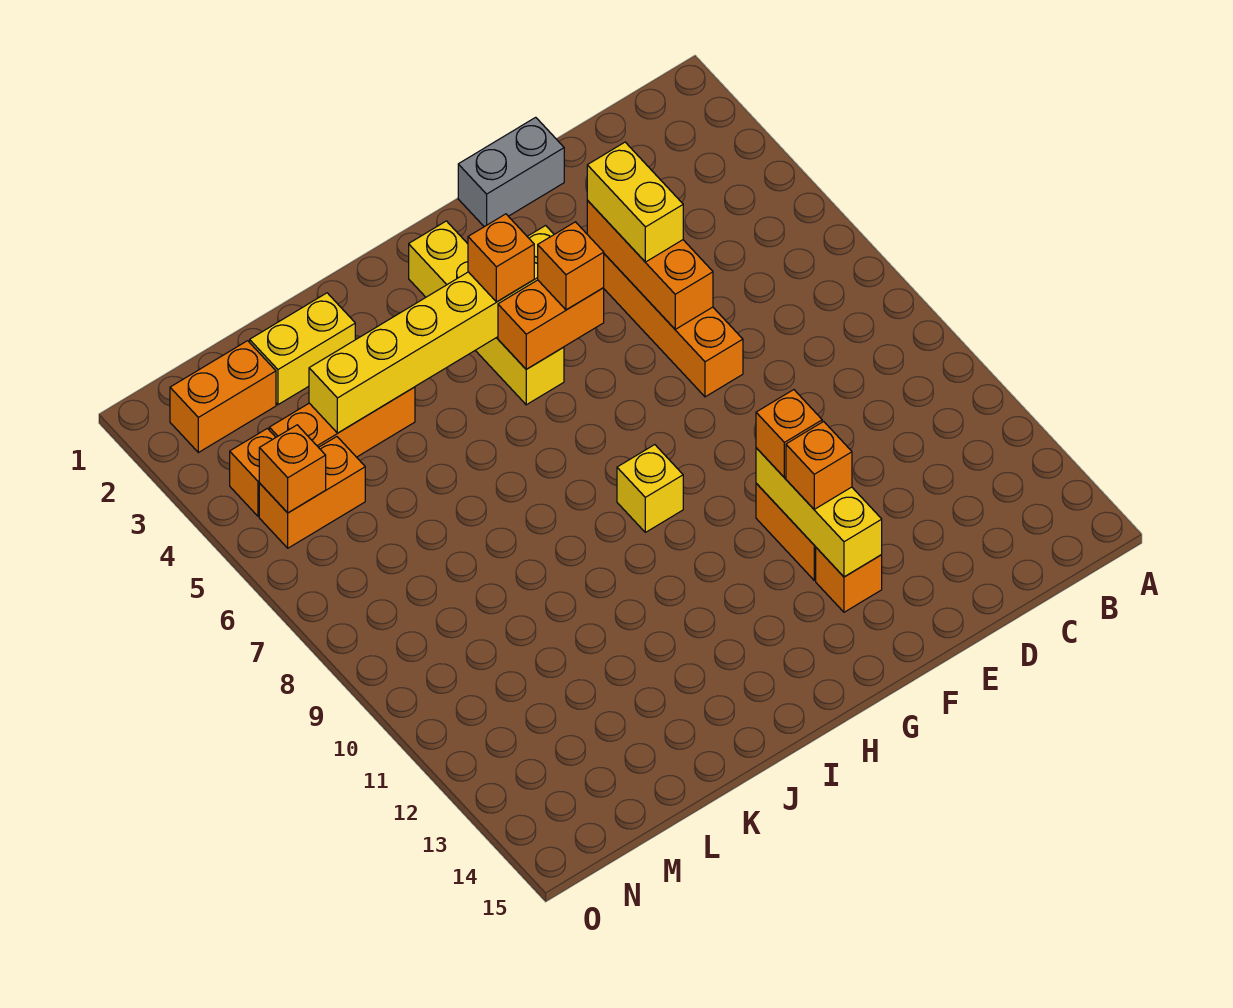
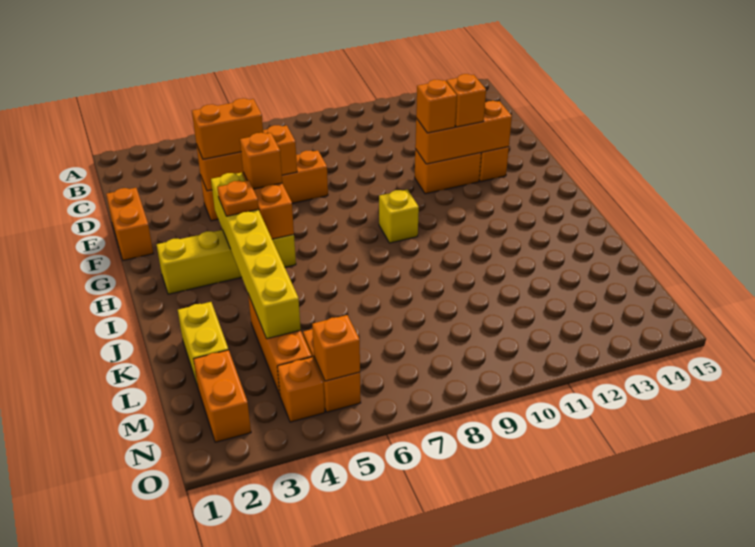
grey brick E1:F1 level 1 -> orange brick E1:F1 level 1
yellow brick E4:E5 level 3 -> orange brick E4:E5 level 3
yellow brick F11:F13 level 2 -> orange brick F11:F13 level 2
orange brick H4 level 3 -> orange plate H4 level 3

